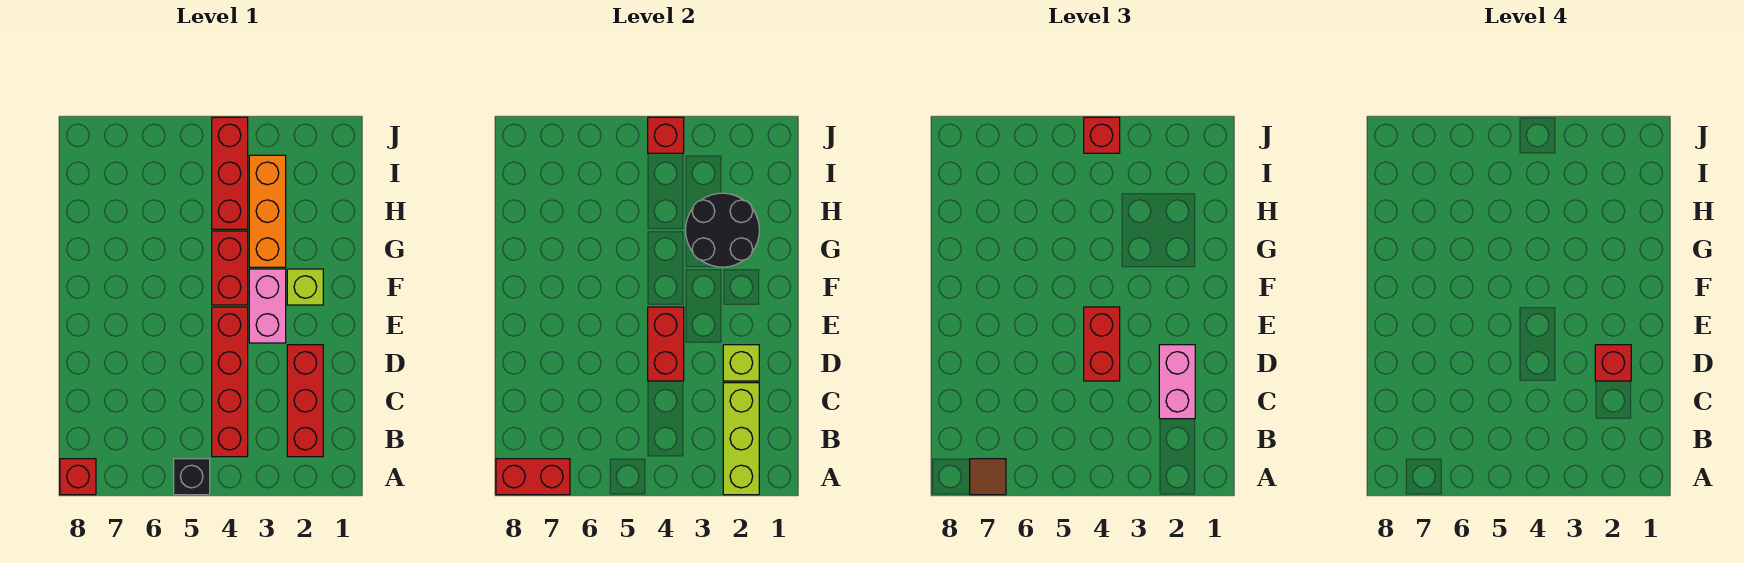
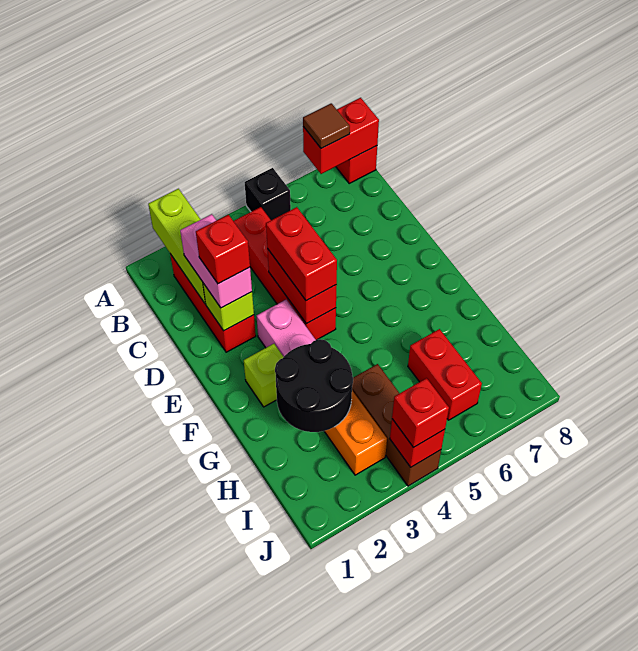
red brick F4:G4 level 1 -> red brick H6:I6 level 1
red brick H4:J4 level 1 -> brown brick H4:J4 level 1

